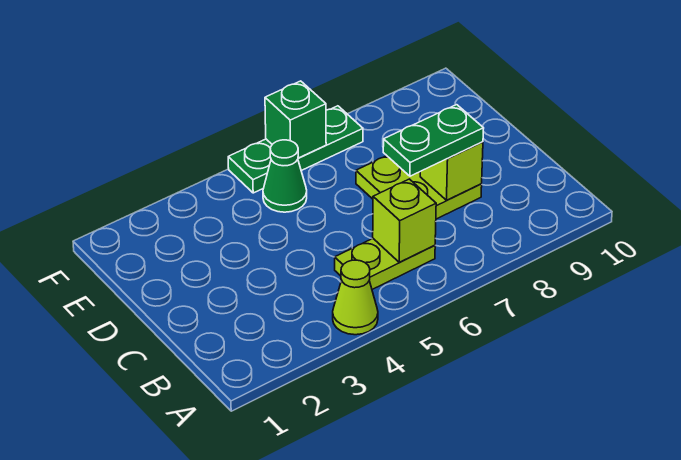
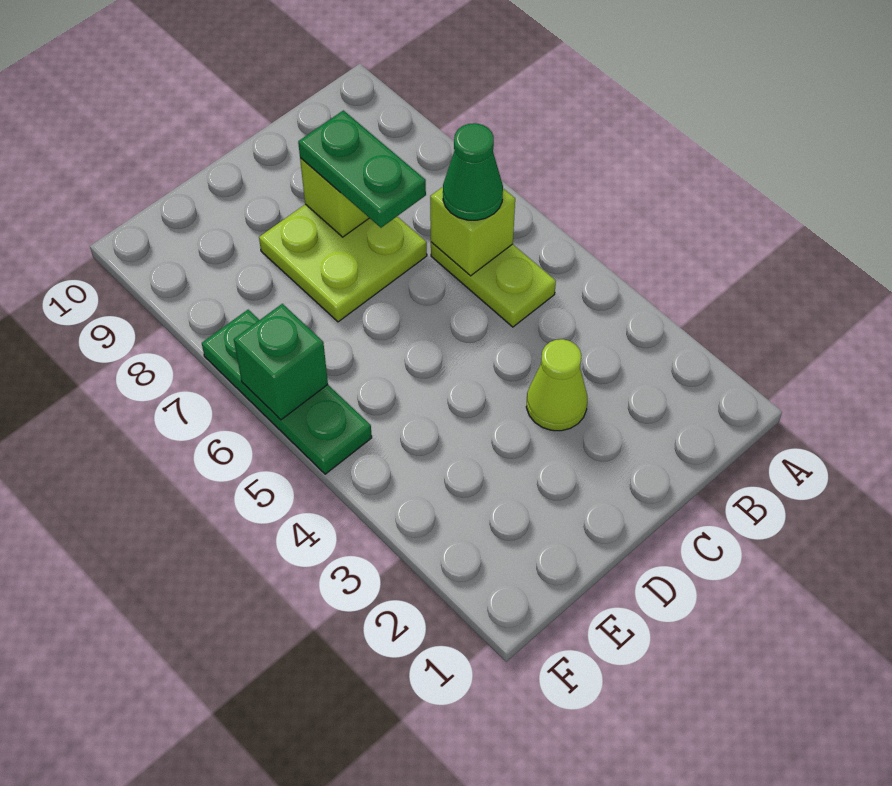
lime cone A4 level 1 -> lime cone C3 level 1
green cone E5 level 1 -> green cone B6 level 3

